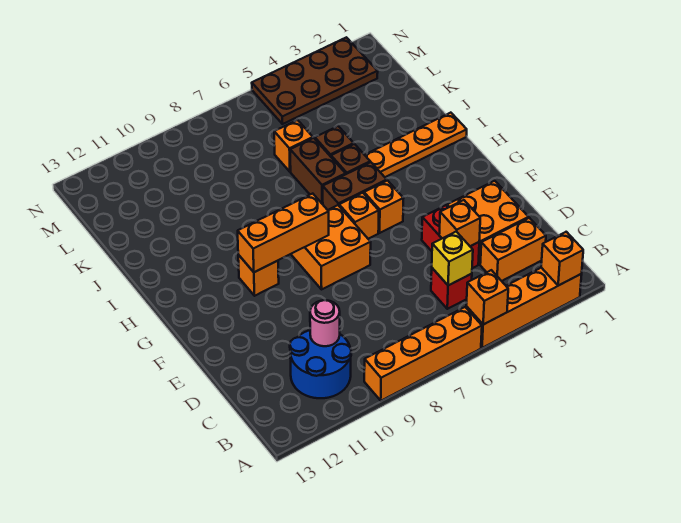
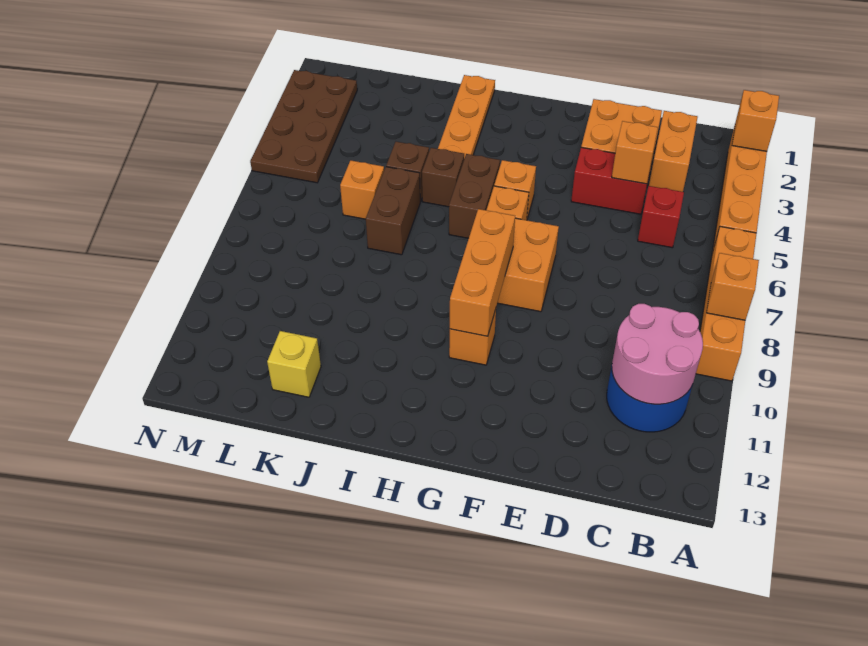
orange brick A5 level 2 -> orange brick A8 level 2
yellow brick C5 level 2 -> yellow brick K12 level 1
pink round brick C10 level 2 -> pink round brick B10:C11 level 2
brown brick I6:J6 level 1 -> brown brick J6:J7 level 1

